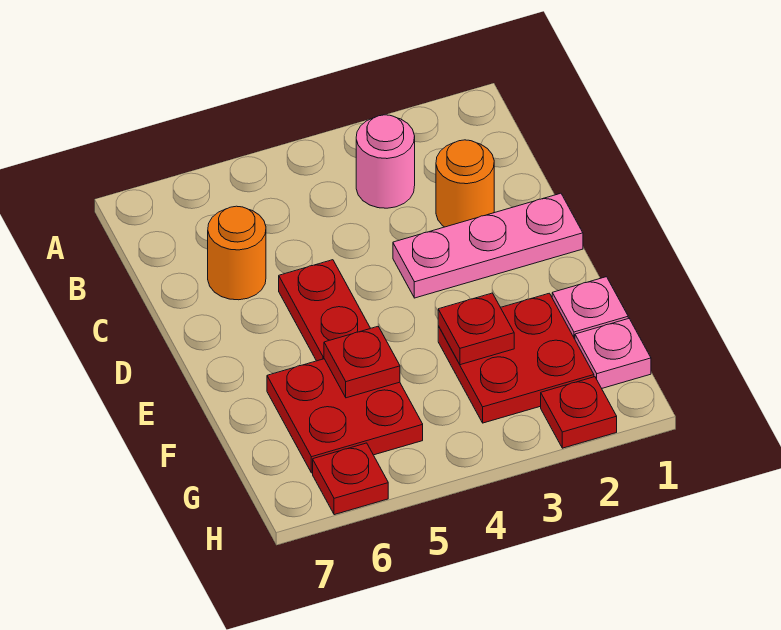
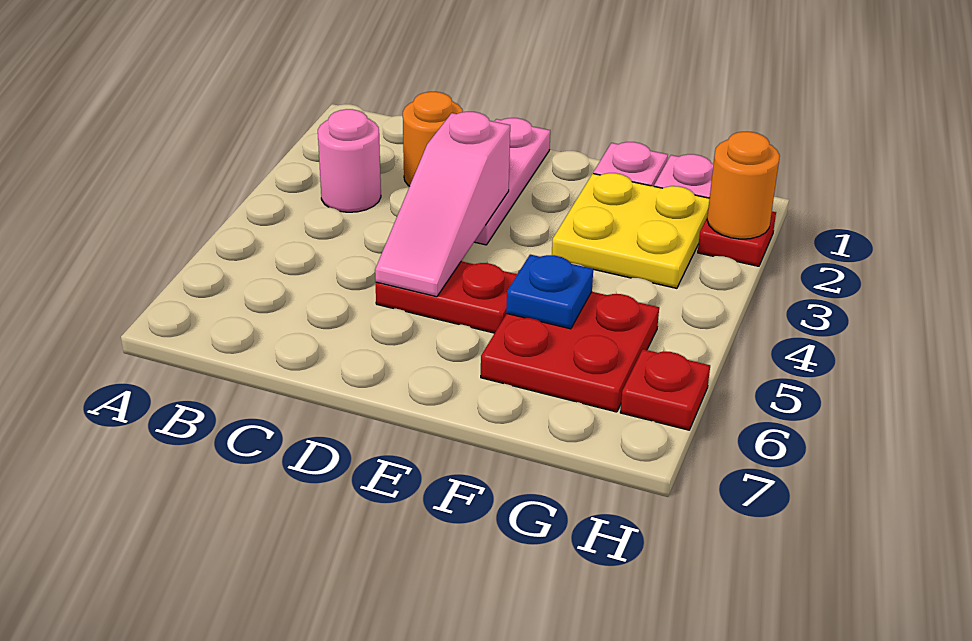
orange round brick C6 level 1 -> orange round brick H2 level 2
none -> pink slope D3:D5 level 2 top 3
red plate F2:G3 level 1 -> yellow plate F2:G3 level 1
red plate F3 level 2 -> none
red plate F5 level 2 -> blue plate F5 level 2

